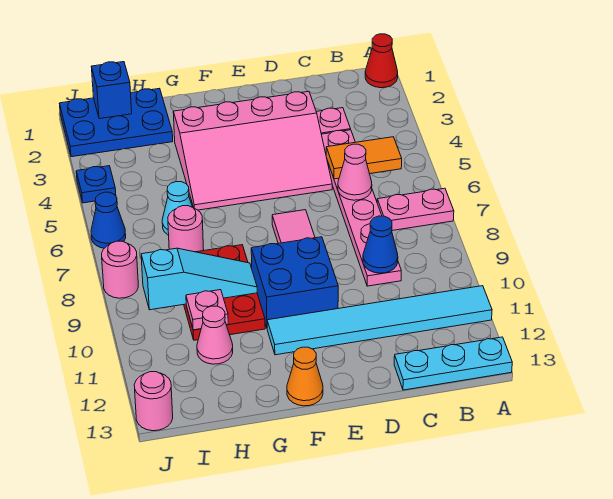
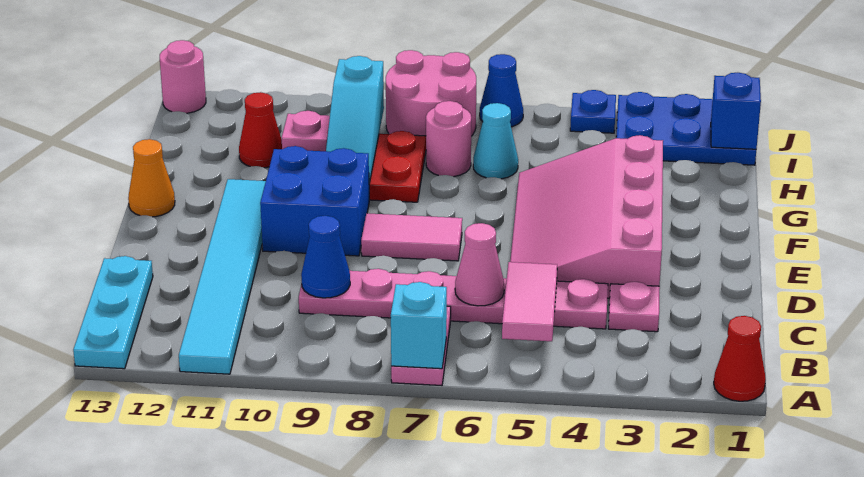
none -> cyan brick A7 level 2
orange tile B5:C5 level 2 -> pink tile B5:C5 level 2
blue plate H1:J2 level 1 -> blue plate I1:J3 level 1
pink cone H11 level 1 -> red cone H11 level 1
pink round brick J8 level 1 -> pink round brick I7:J8 level 1

